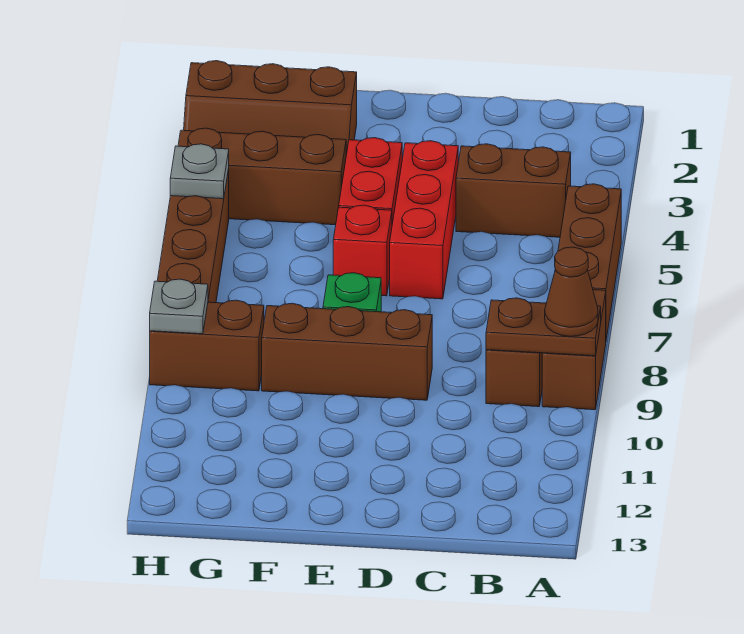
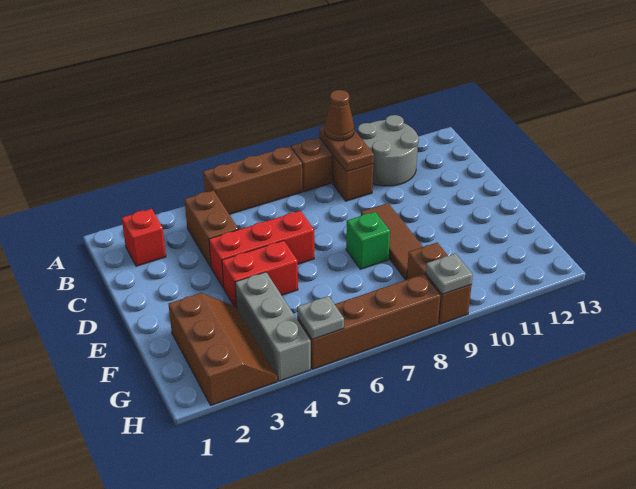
none -> grey round brick A10:B11 level 1
brown brick D9:F9 level 1 -> brown tile D9:F9 level 1
red brick E6 level 1 -> red brick B2 level 1
brown brick F4:H4 level 1 -> grey brick F4:H4 level 1

